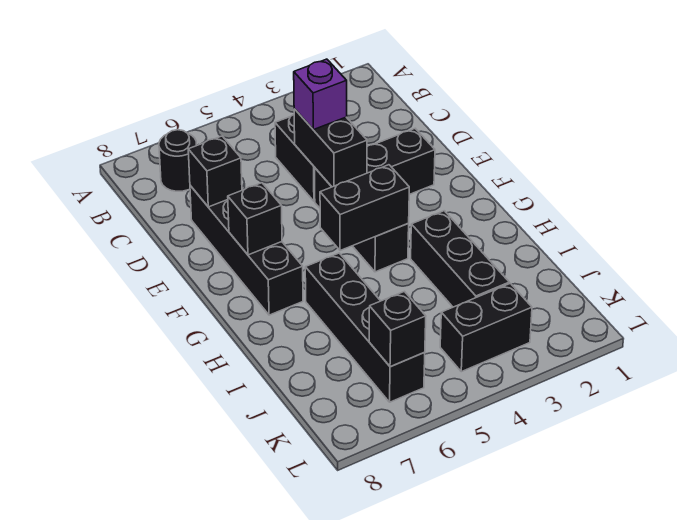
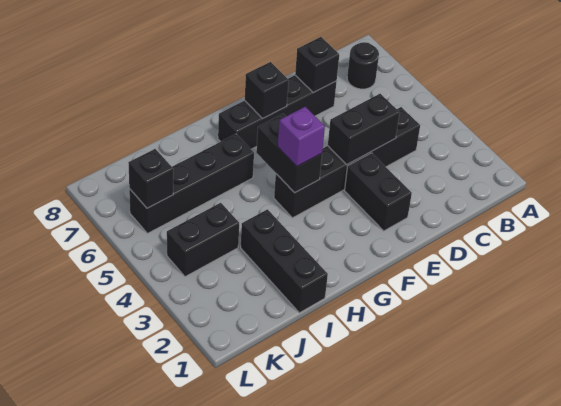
purple brick D4 level 3 -> purple brick G4 level 3
black brick H3:J3 level 1 -> black brick I1:I3 level 1
black brick K3:K4 level 1 -> black brick J4:K4 level 1

